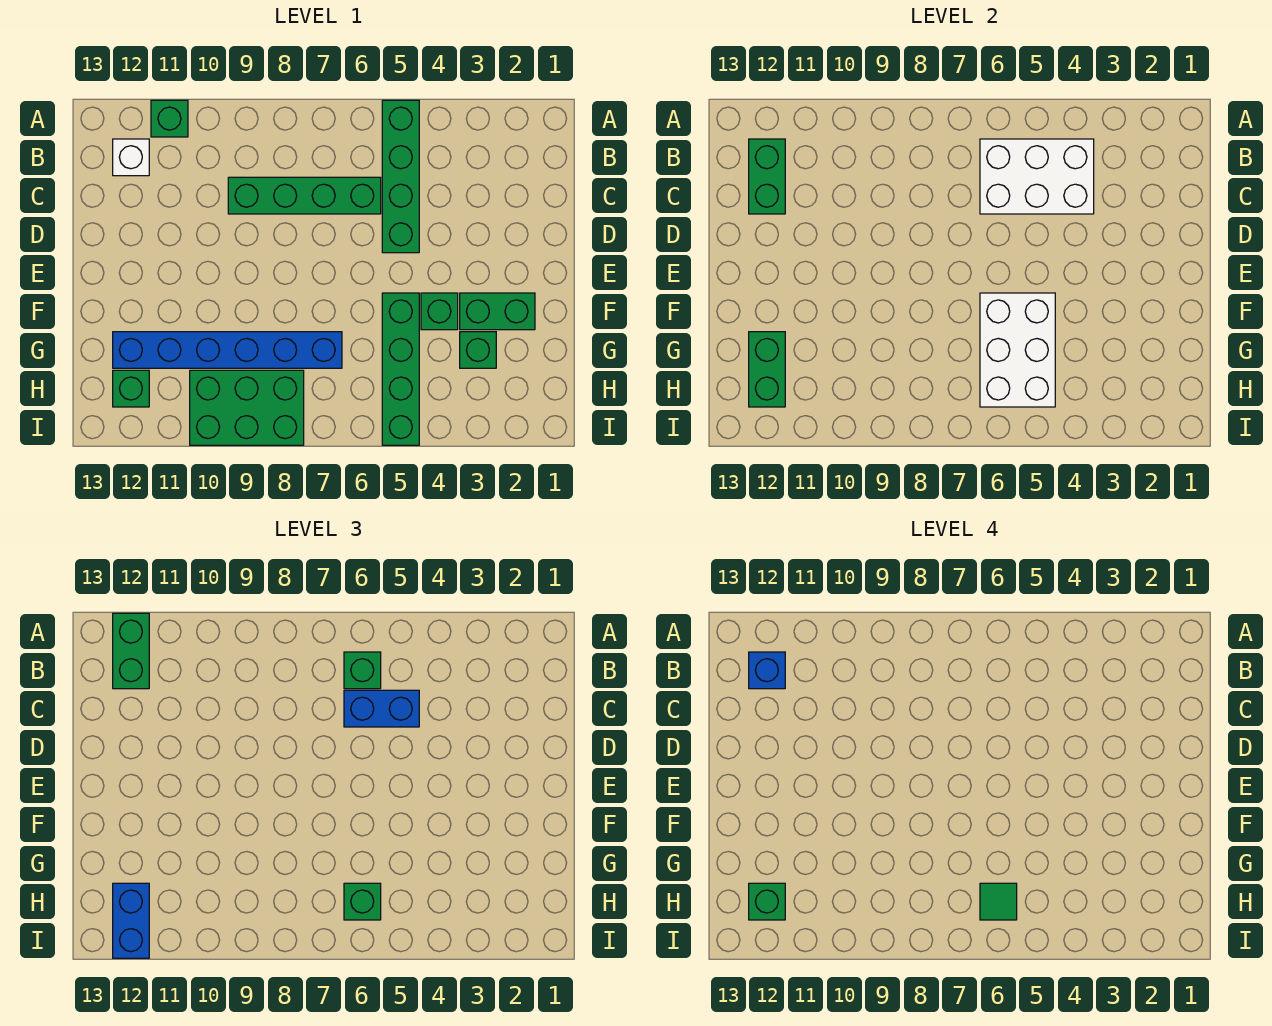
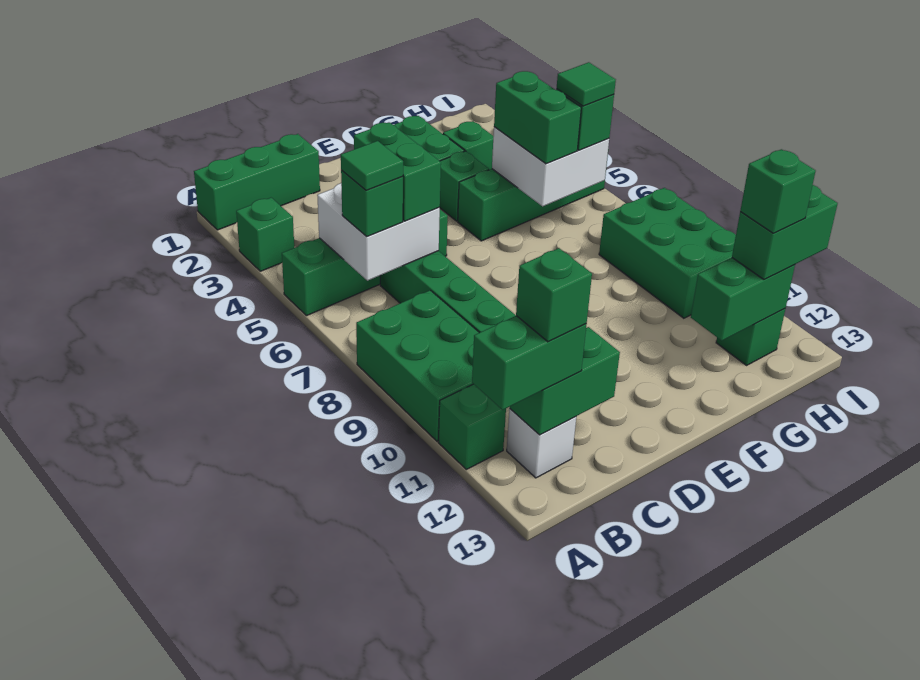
none -> green brick A1:C1 level 1
none -> green brick A3 level 1
none -> green brick A8:B10 level 1
white brick B4:C6 level 2 -> white brick B5:C6 level 2
none -> green tile B6 level 4
blue brick B12 level 4 -> green brick B12 level 4
blue brick C5:C6 level 3 -> green brick C5:C6 level 3
white brick F5:H6 level 2 -> white brick G5:H6 level 2
none -> green brick G5:G6 level 3
blue brick G7:G12 level 1 -> none
blue brick H12:I12 level 3 -> green brick H12:I12 level 3

